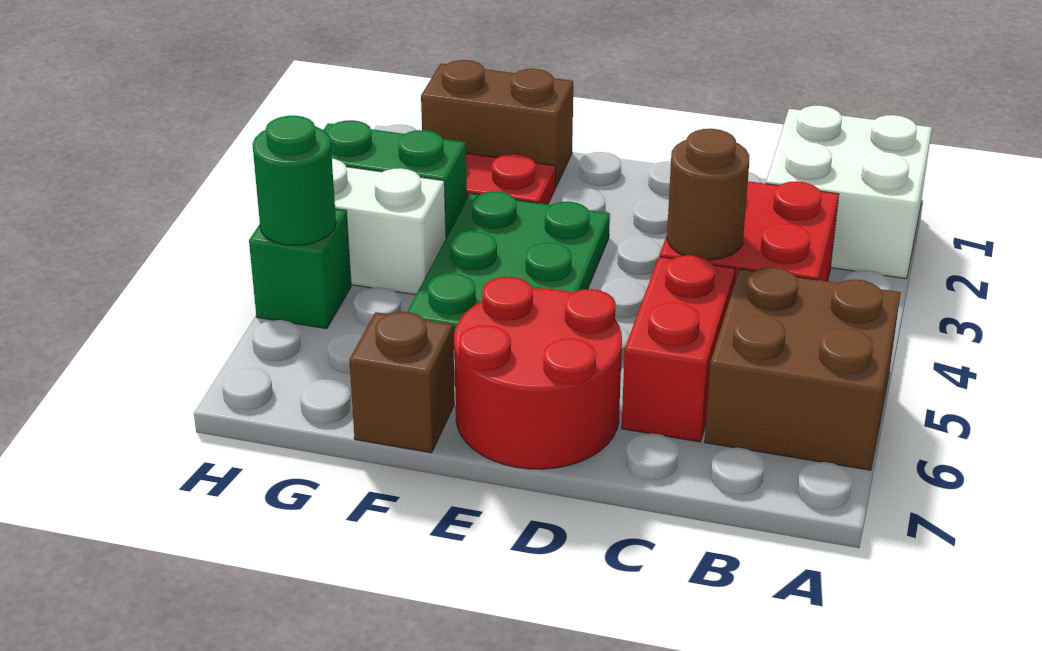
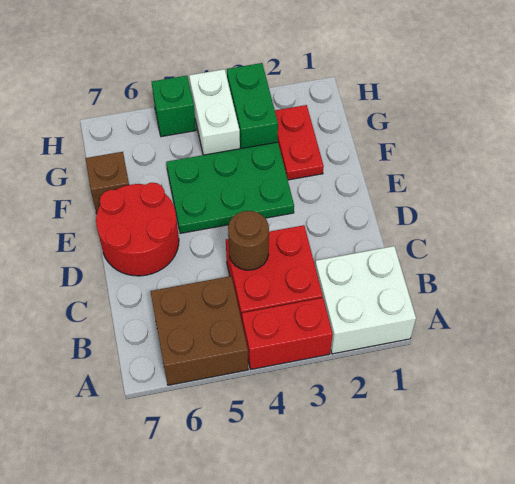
red brick C5:C6 level 1 -> red brick A3:A4 level 1
brown brick F1:G1 level 1 -> none
green round brick H5 level 2 -> none

